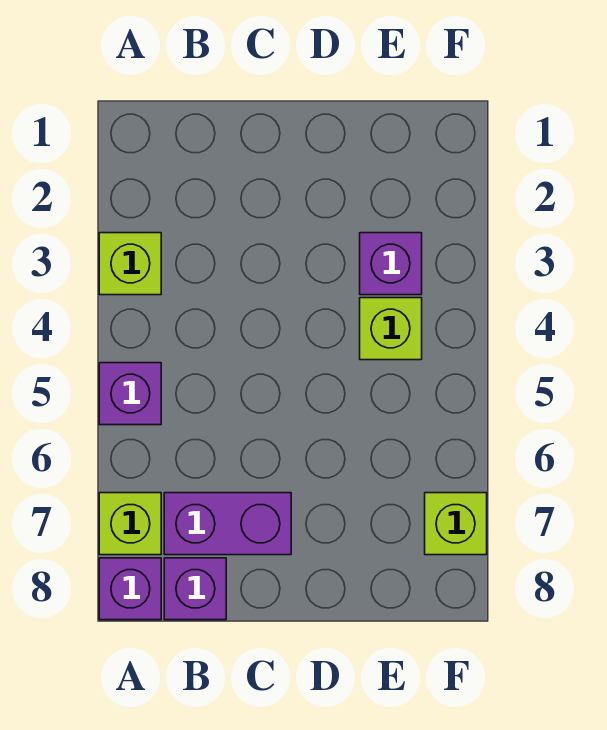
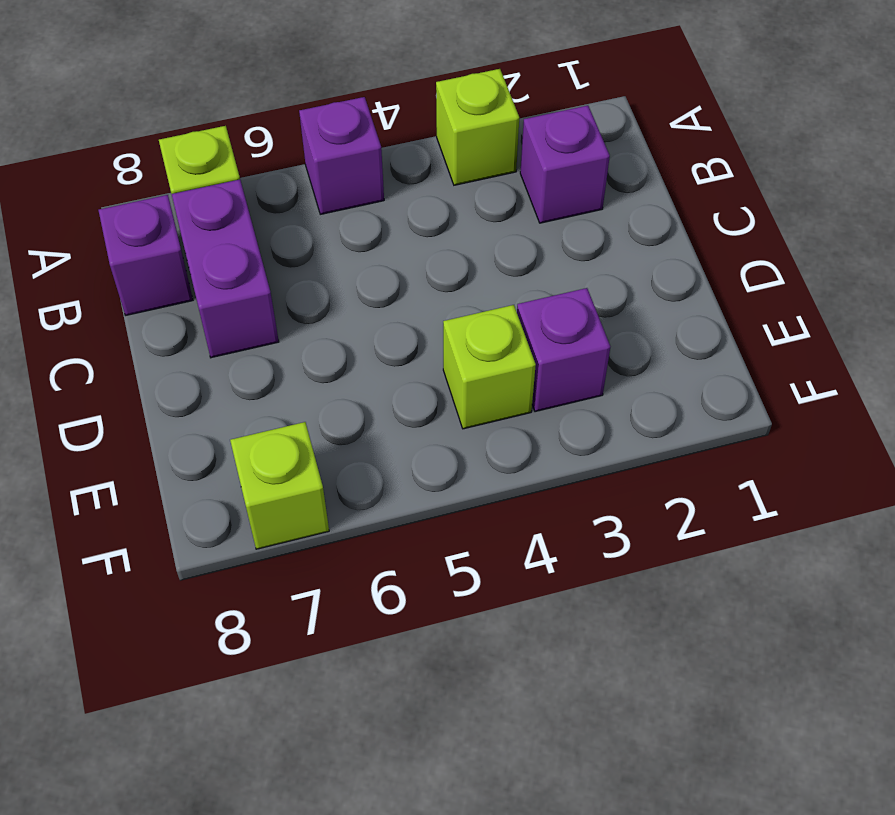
purple brick A8 level 1 -> purple brick B2 level 1

